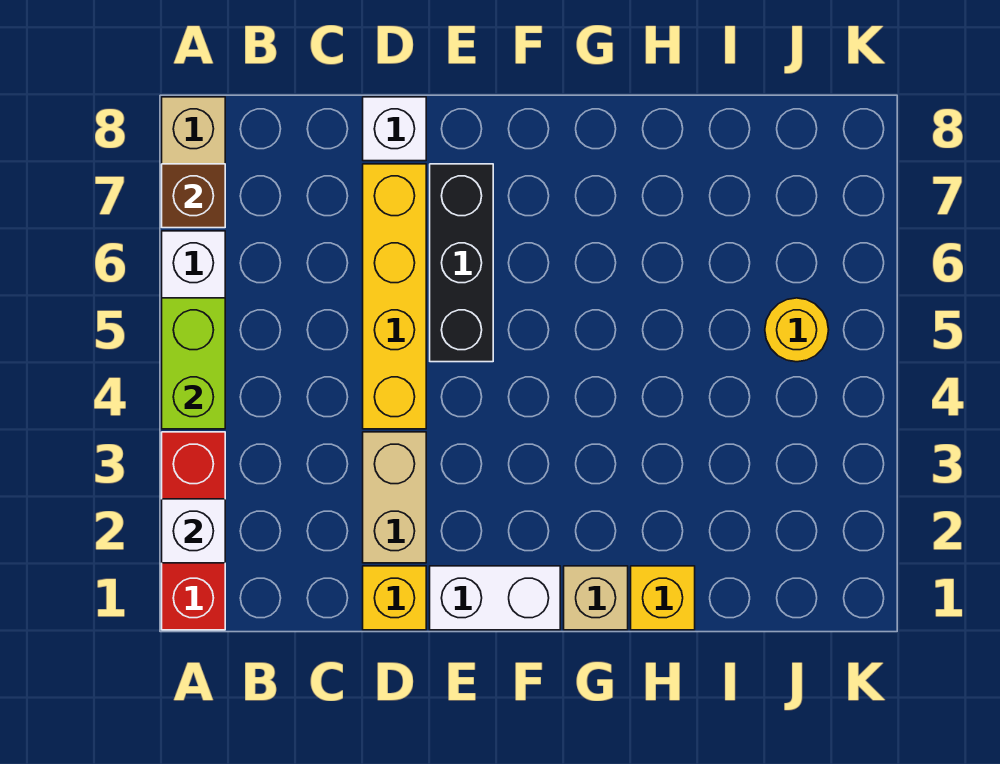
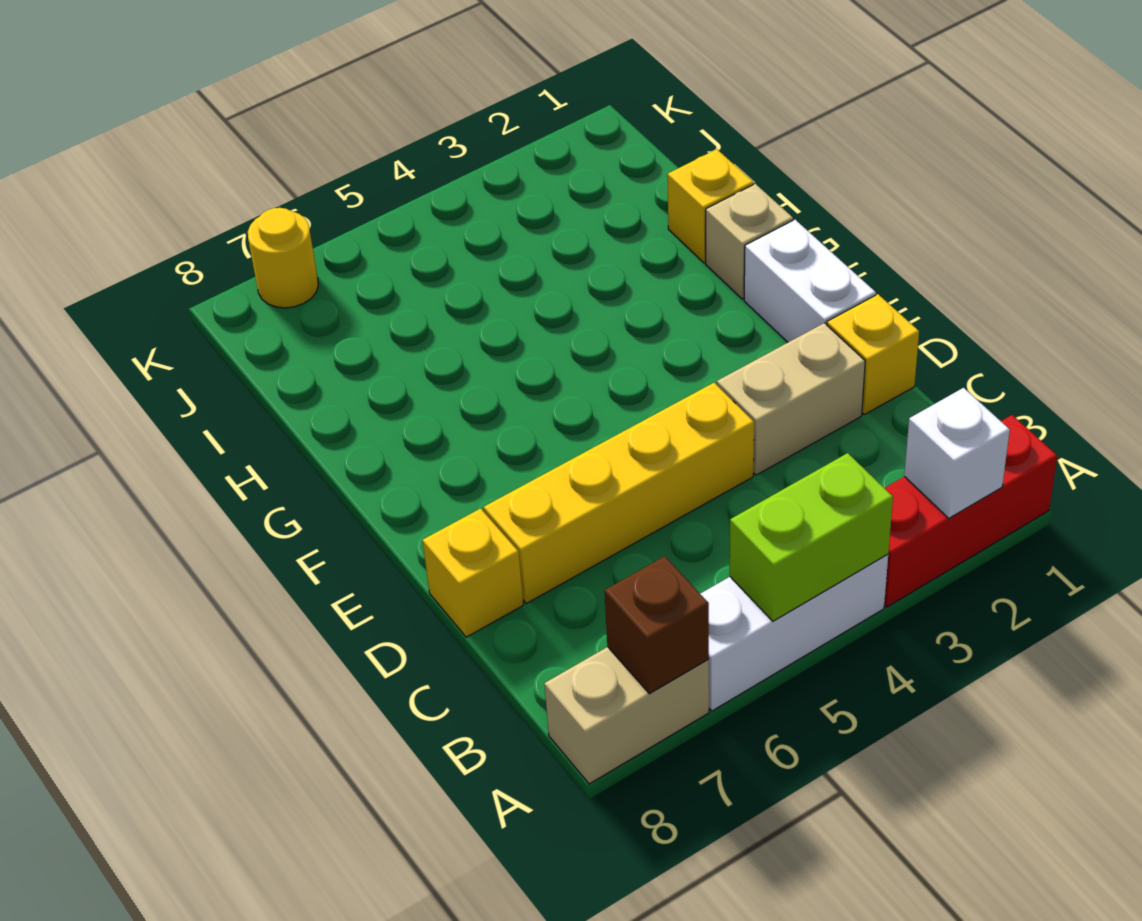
white brick D8 level 1 -> yellow brick D8 level 1
black brick E5:E7 level 1 -> none
yellow round brick J5 level 1 -> yellow round brick K7 level 1

